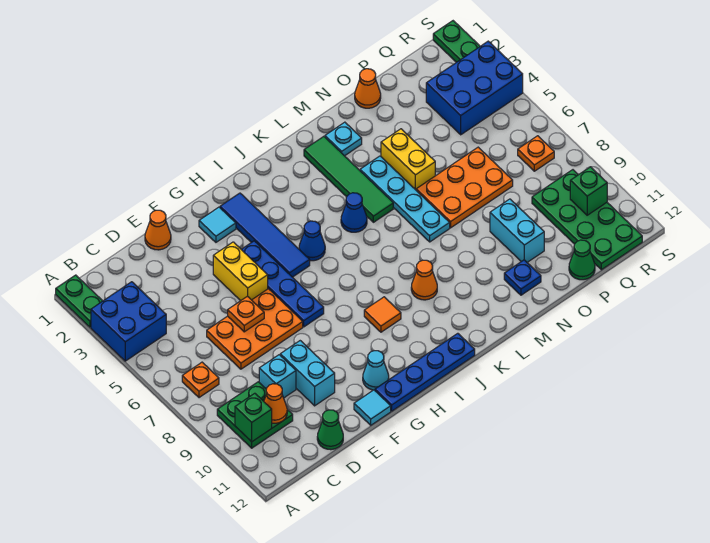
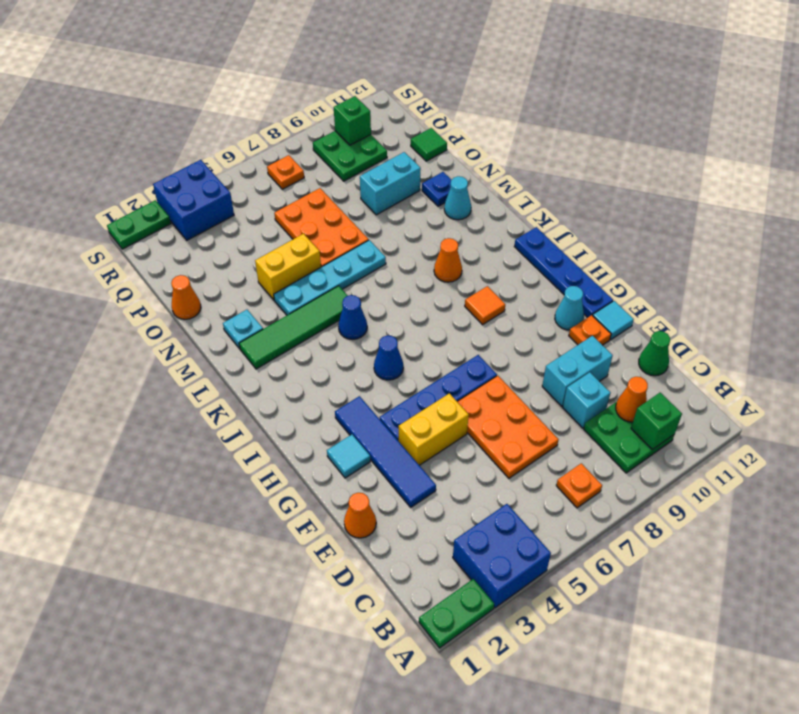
orange plate E6 level 2 -> orange plate F11 level 1
blue tile H2:H5 level 1 -> blue tile E3:H3 level 1
none -> cyan cone M11 level 1
green cone P12 level 1 -> green tile P12 level 1
blue brick Q3:S4 level 1 -> blue brick R3:S4 level 1
green plate Q9:R12 level 1 -> green plate Q9:R10 level 1

